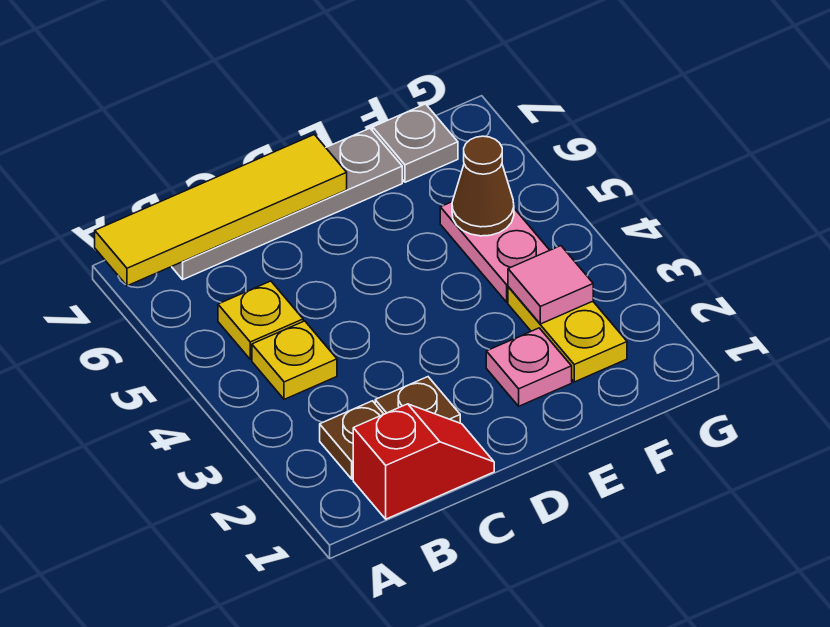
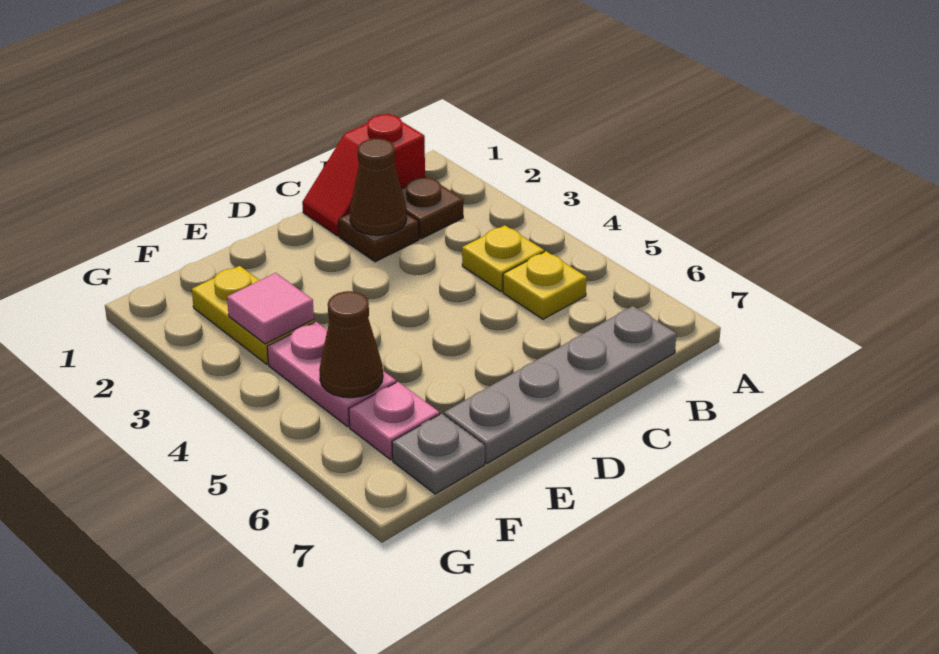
yellow tile A7:D7 level 2 -> none
none -> brown cone C2 level 2
pink plate E2 level 1 -> pink plate F6 level 1

